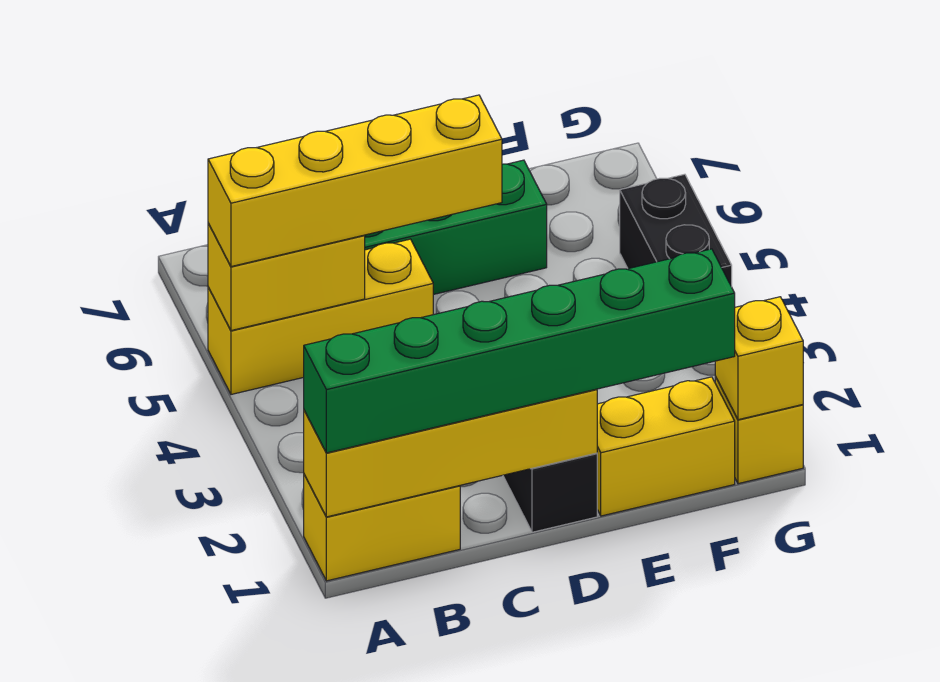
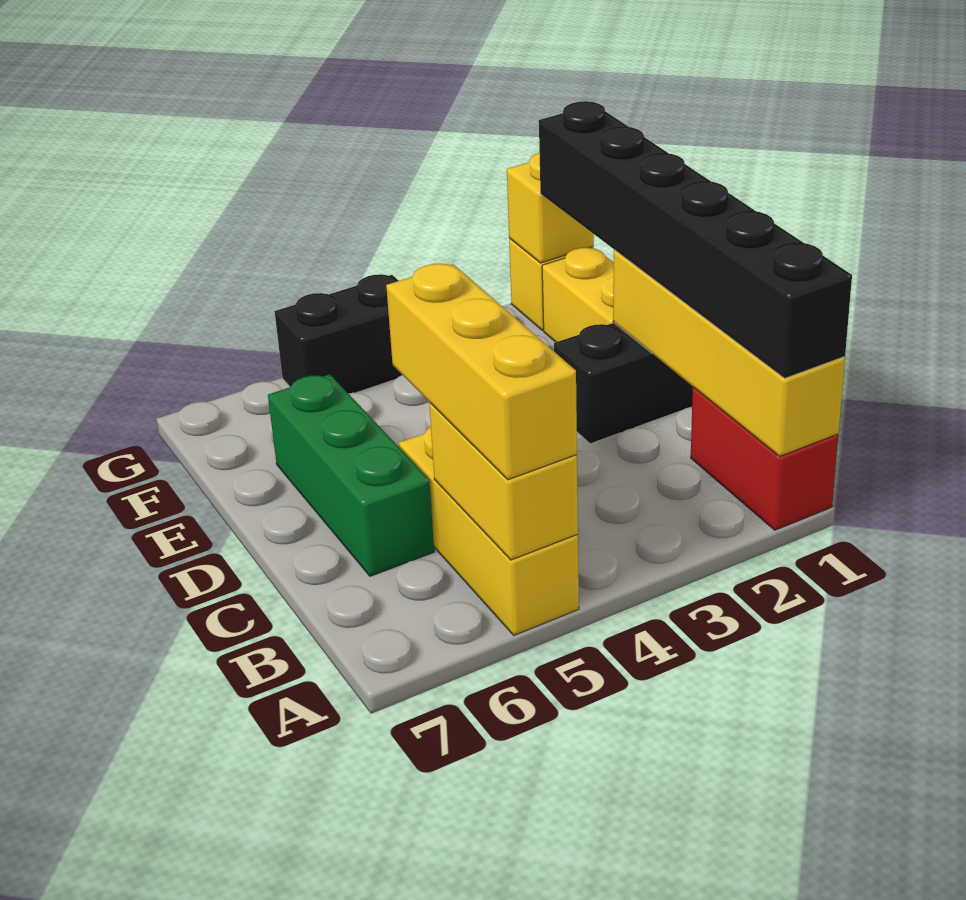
yellow brick A1:B1 level 1 -> red brick A1:B1 level 1
green brick A1:F1 level 3 -> black brick A1:F1 level 3
yellow brick A5:D5 level 3 -> yellow brick A5:C5 level 3

